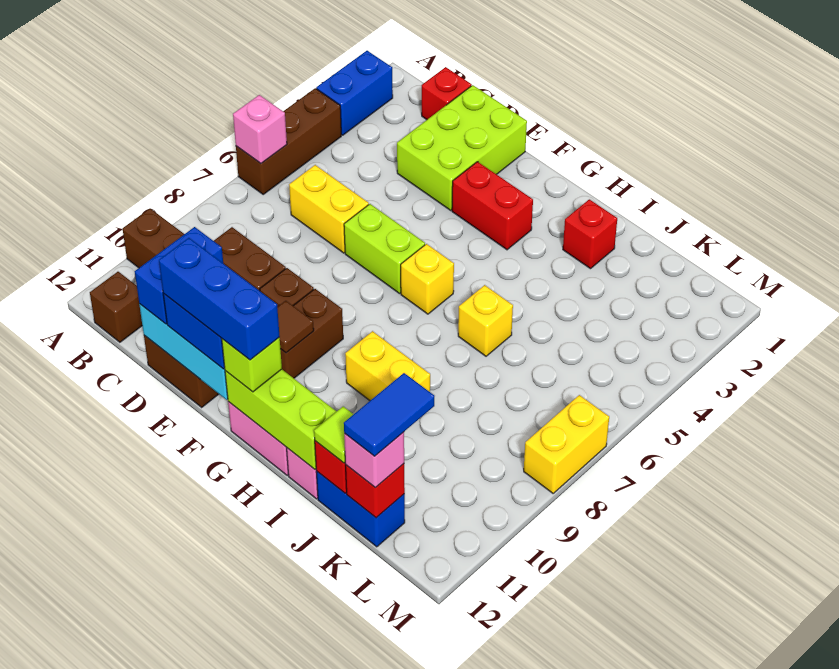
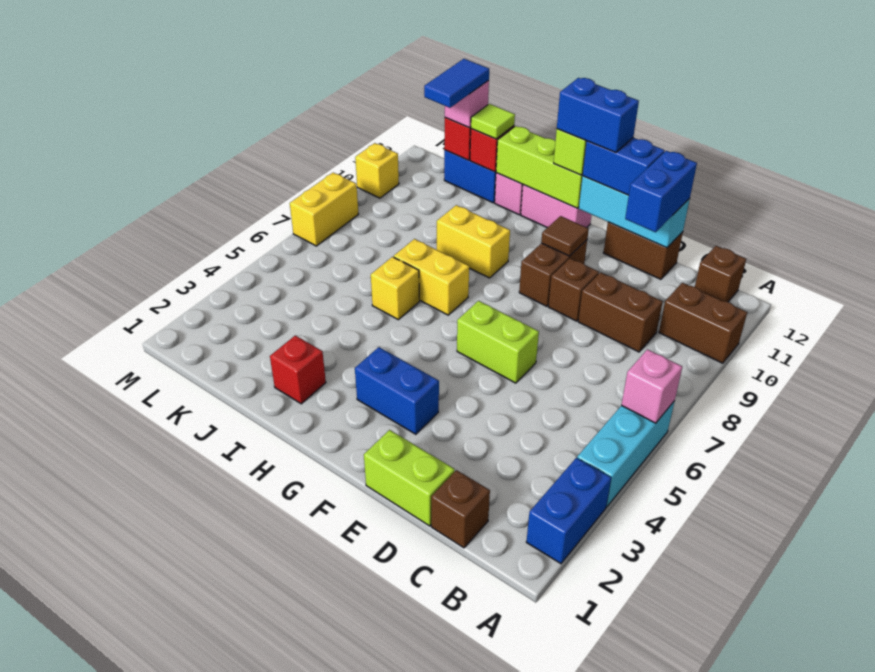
brown brick A4:A6 level 1 -> cyan brick A4:A6 level 1
red brick C1 level 1 -> brown brick C1 level 1
yellow brick C6:D6 level 1 -> yellow brick H7:I7 level 1
lime brick D1:E3 level 1 -> lime brick D1:E1 level 1
blue brick E12:G12 level 4 -> blue brick F12:G12 level 4
red brick F3:G3 level 1 -> blue brick F3:G3 level 1
yellow brick G6 level 1 -> yellow brick M10 level 1

